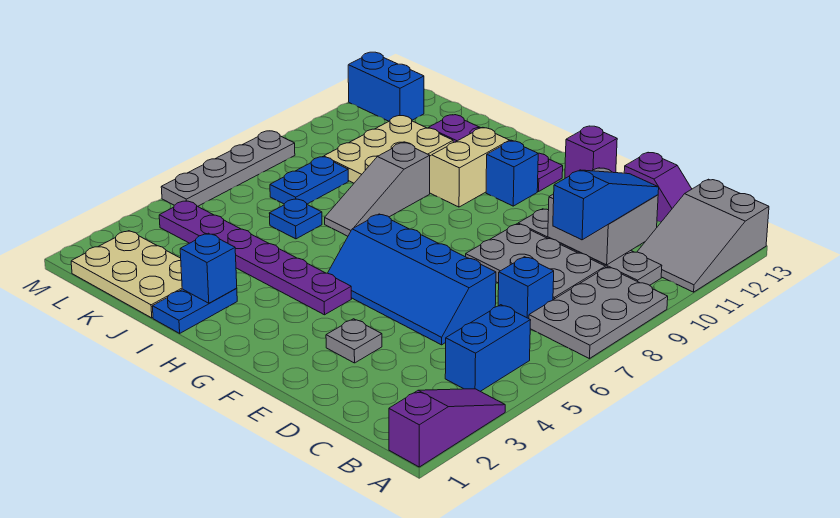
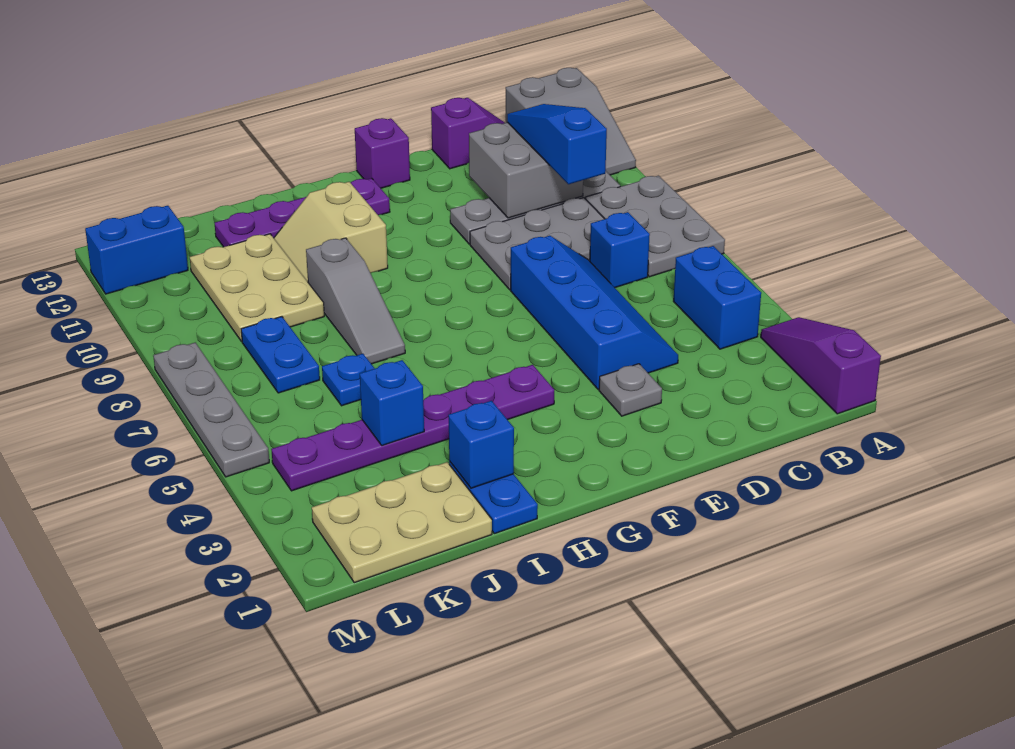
blue slope D5:G6 level 1 top 6 -> blue slope D4:E7 level 1 top E
blue brick G11 level 1 -> blue brick J4 level 2

